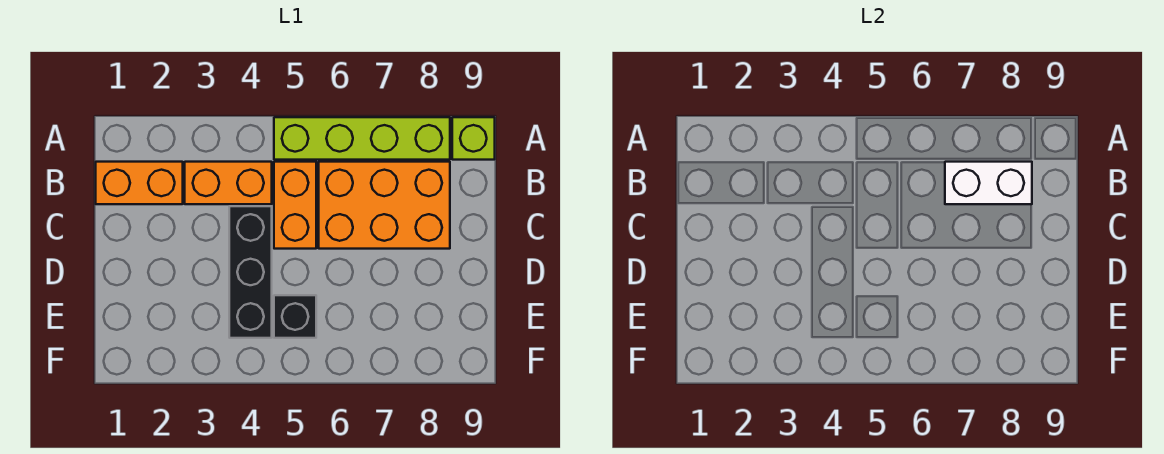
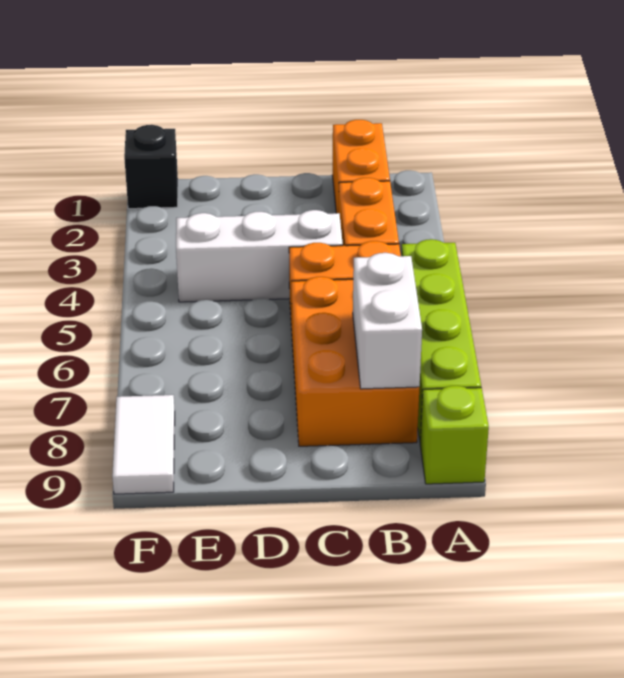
black brick C4:E4 level 1 -> white brick C4:E4 level 1
black brick E5 level 1 -> black brick F1 level 1
none -> white tile F8:F9 level 1

